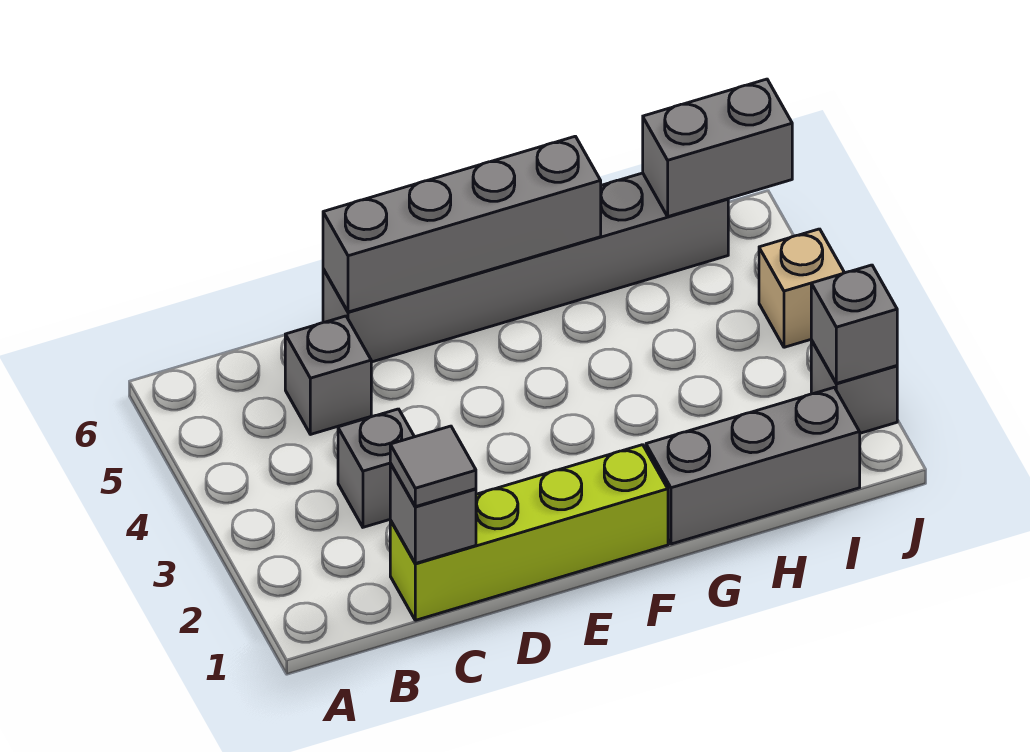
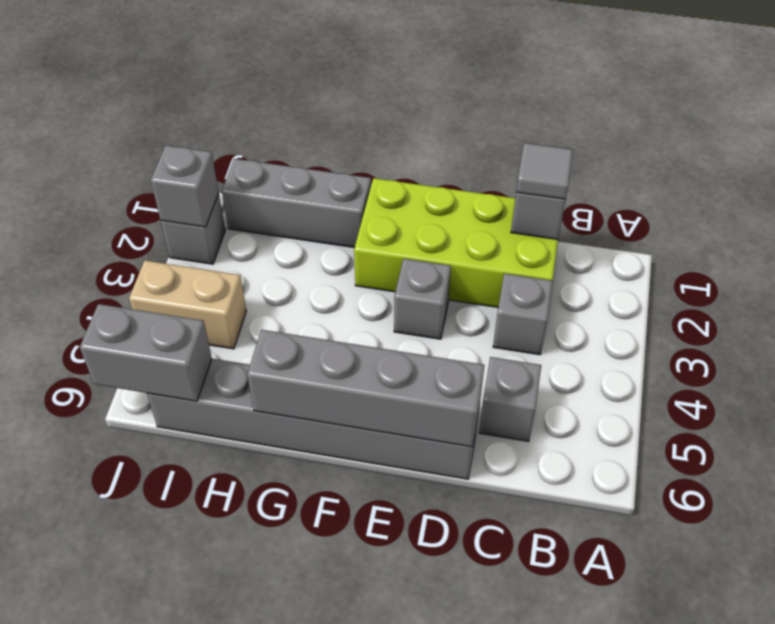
lime brick C1:F1 level 1 -> lime brick C1:F2 level 1
none -> grey brick E3 level 1
tan brick J4 level 1 -> tan brick I4:J4 level 1

